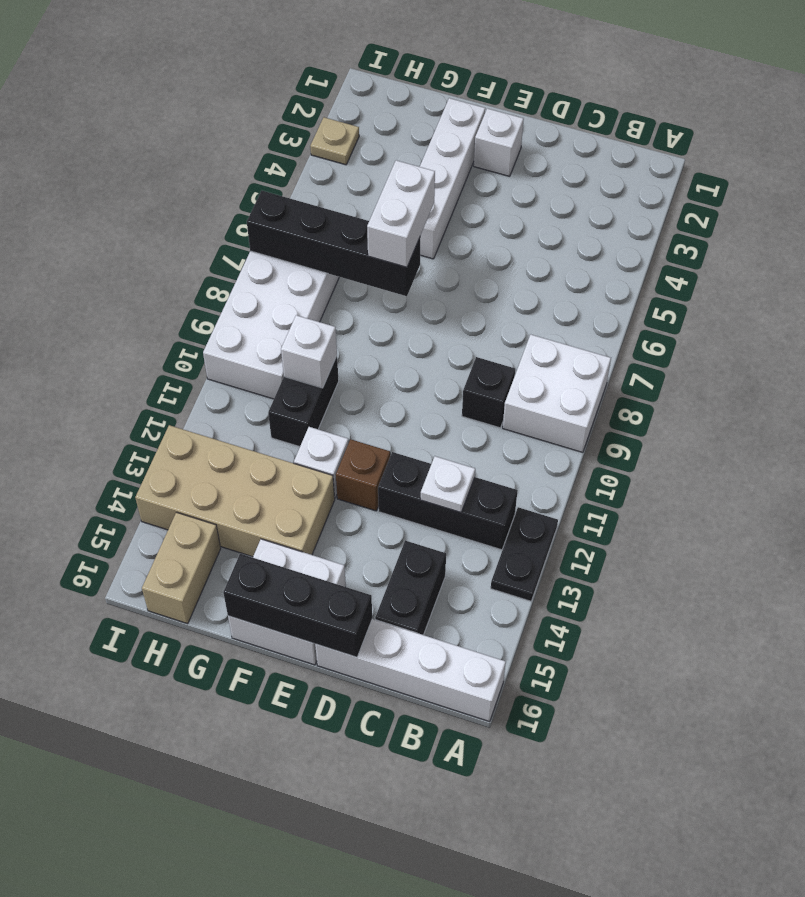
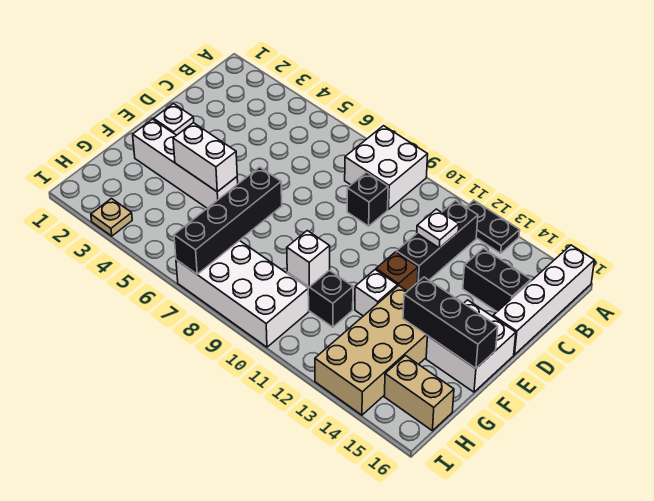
black brick D16:F16 level 2 -> black brick F14:F16 level 2
white brick F6:F7 level 3 -> white brick F4:F5 level 2

